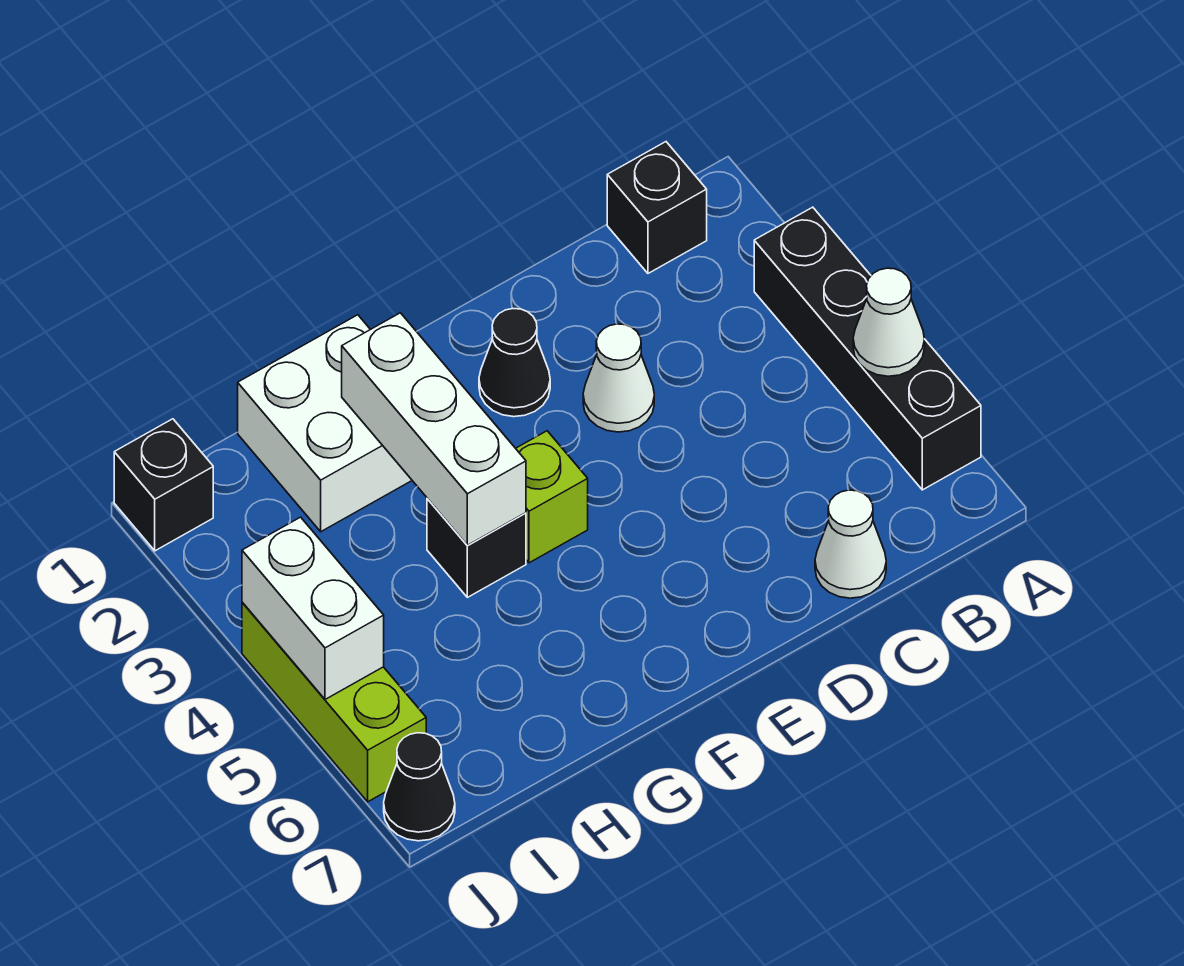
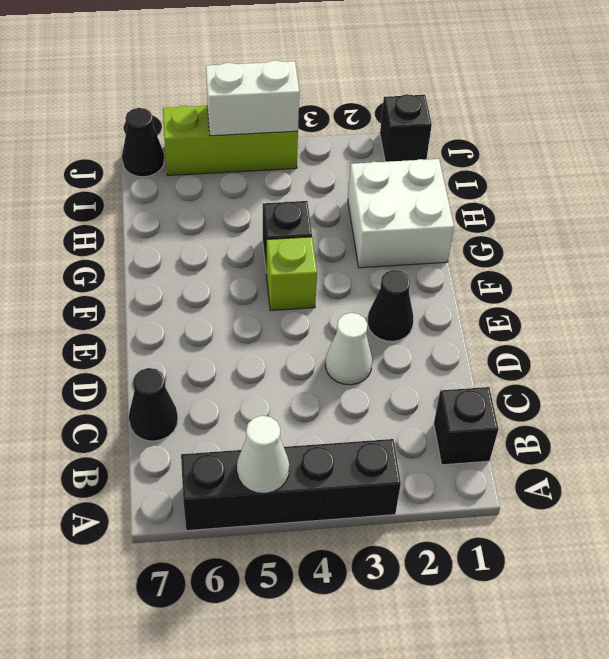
white cone C7 level 1 -> black cone C7 level 1
white brick G2:G4 level 2 -> none

